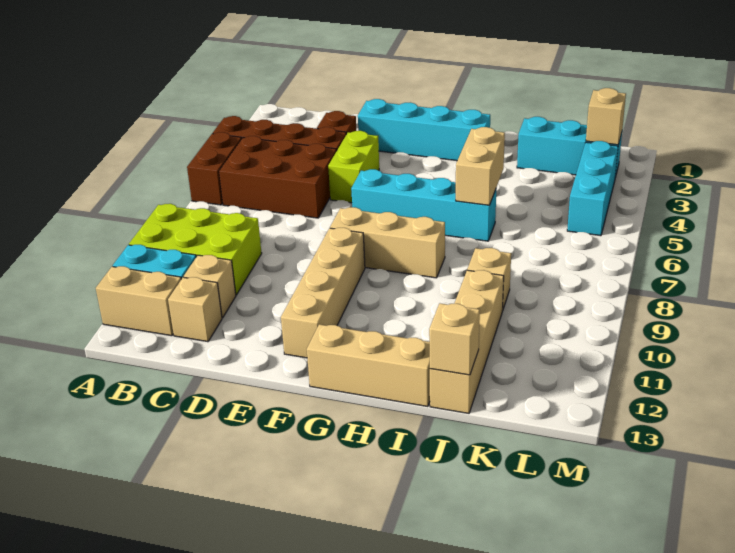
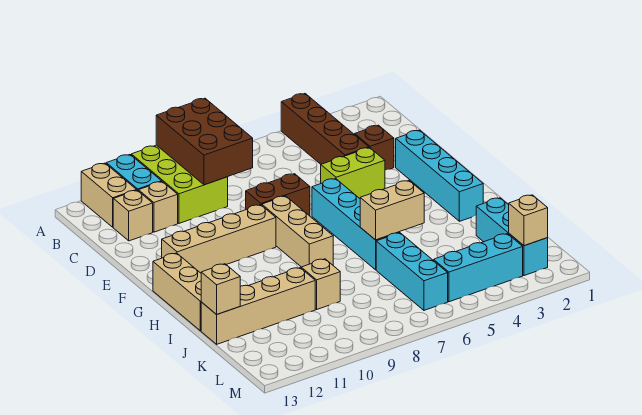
brown brick A5:A6 level 1 -> brown brick E7:E8 level 1
brown brick B5:D6 level 1 -> brown brick A8:C9 level 2
none -> cyan brick J6:L6 level 1

